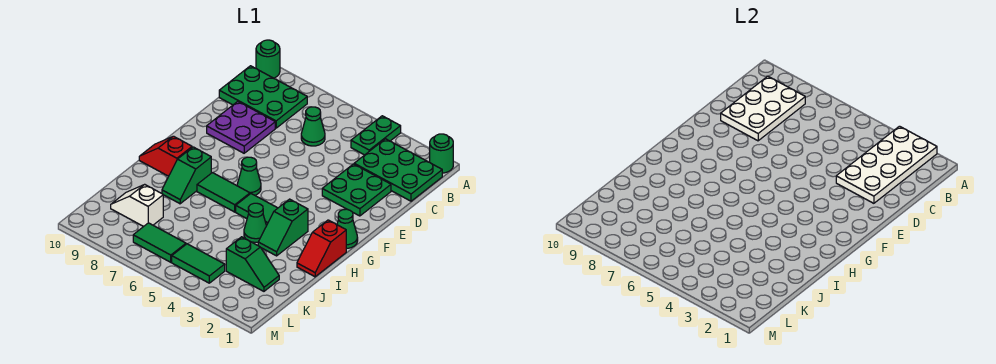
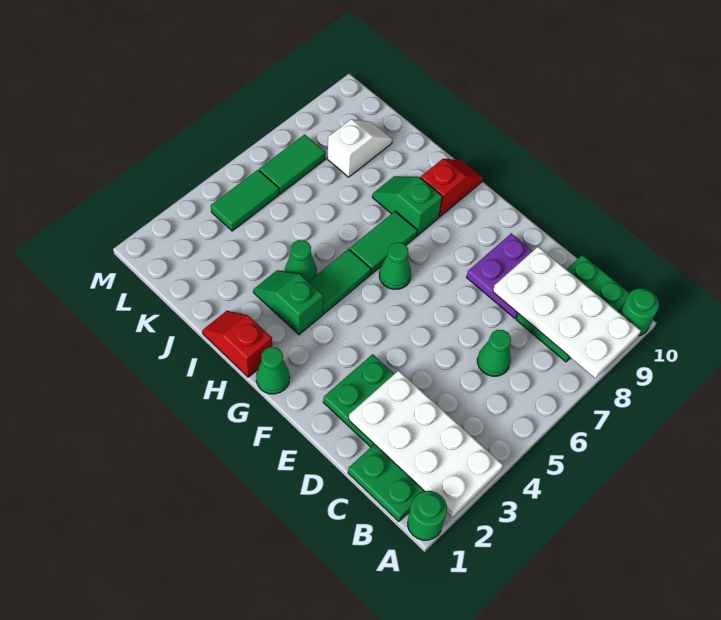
green plate A4:B4 level 1 -> none
white plate B8:D9 level 2 -> white plate A8:D9 level 2
green slope K2:K3 level 1 top 3 -> none

